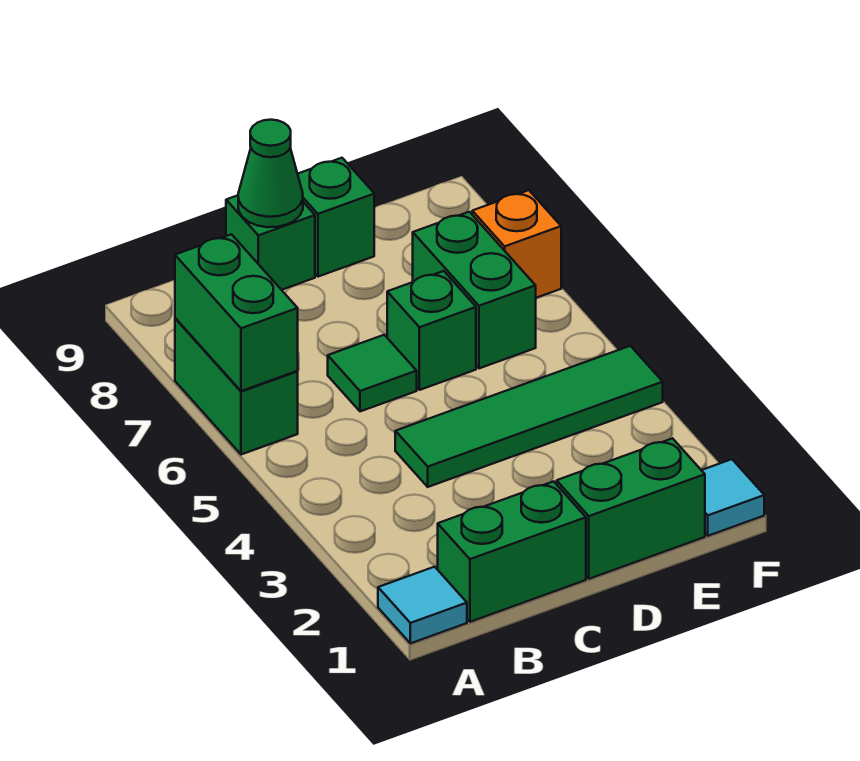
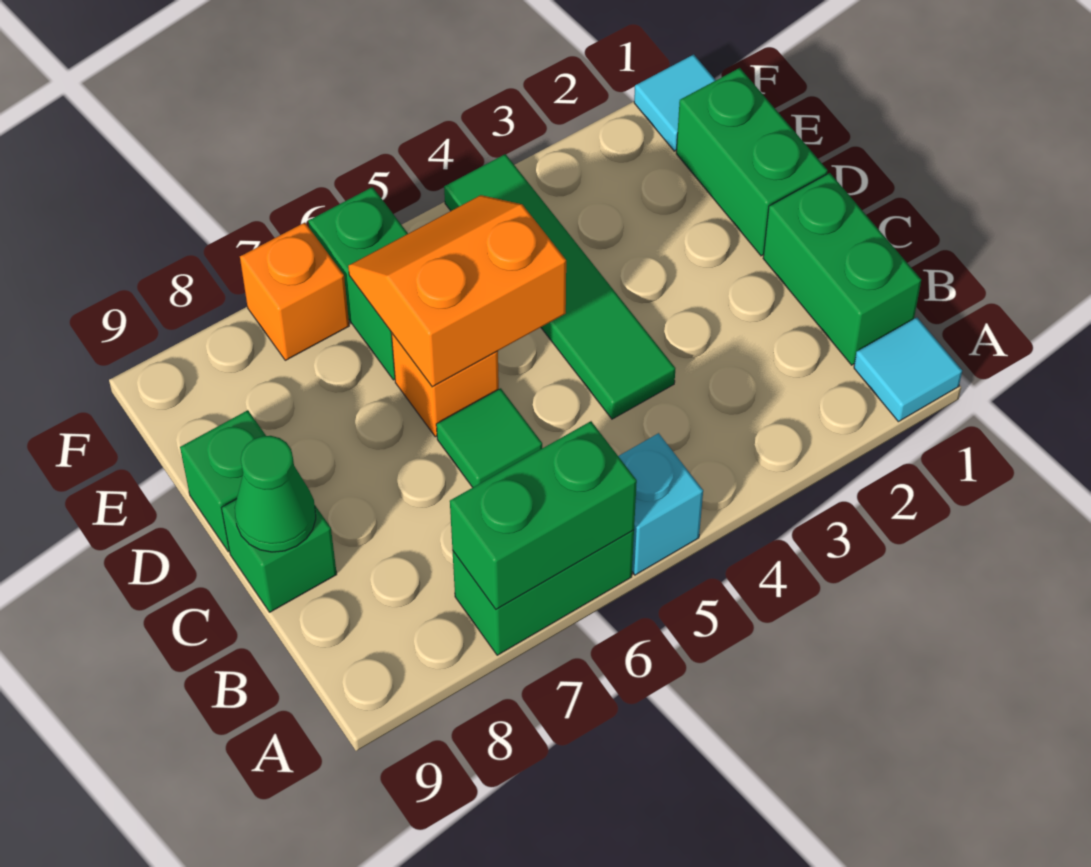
none -> cyan brick A5 level 1
none -> orange slope D5:E6 level 2 top D
green brick D6 level 1 -> orange brick D6 level 1
green brick E6:E7 level 1 -> green brick E6:F6 level 1

